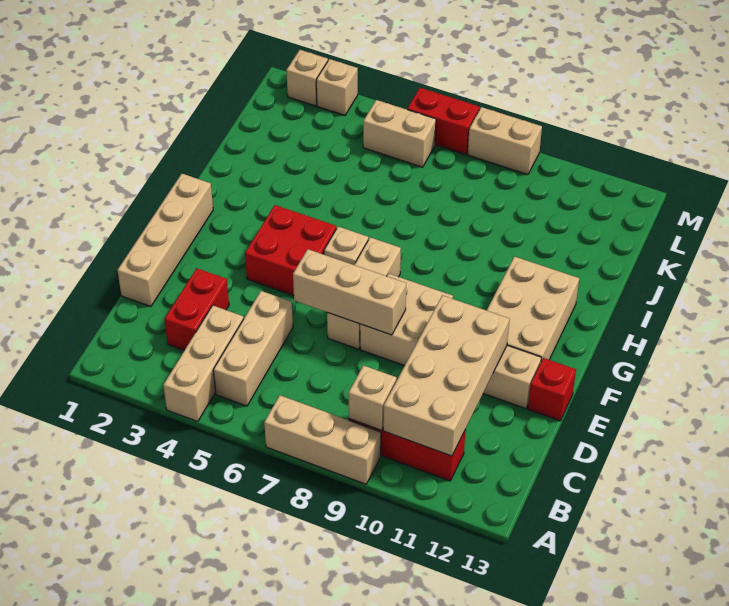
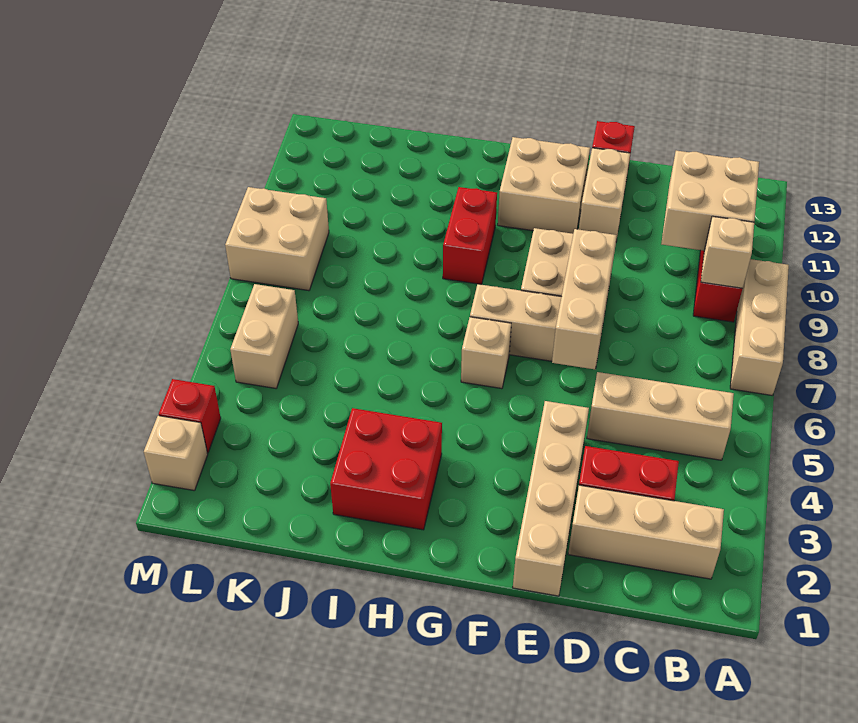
tan brick A4:C4 level 1 -> tan brick B2:D2 level 1
tan brick B10:E11 level 2 -> tan brick B10:C11 level 2
tan brick D1:G1 level 1 -> tan brick E1:E4 level 1
red brick F4:G5 level 1 -> red brick H2:I3 level 1
tan brick F11:H12 level 1 -> tan brick F11:G12 level 1
tan brick M3 level 1 -> red brick M3 level 1
red brick M6:M7 level 1 -> red brick H9:H10 level 1
tan brick M8:M9 level 1 -> tan brick L8:M9 level 1

